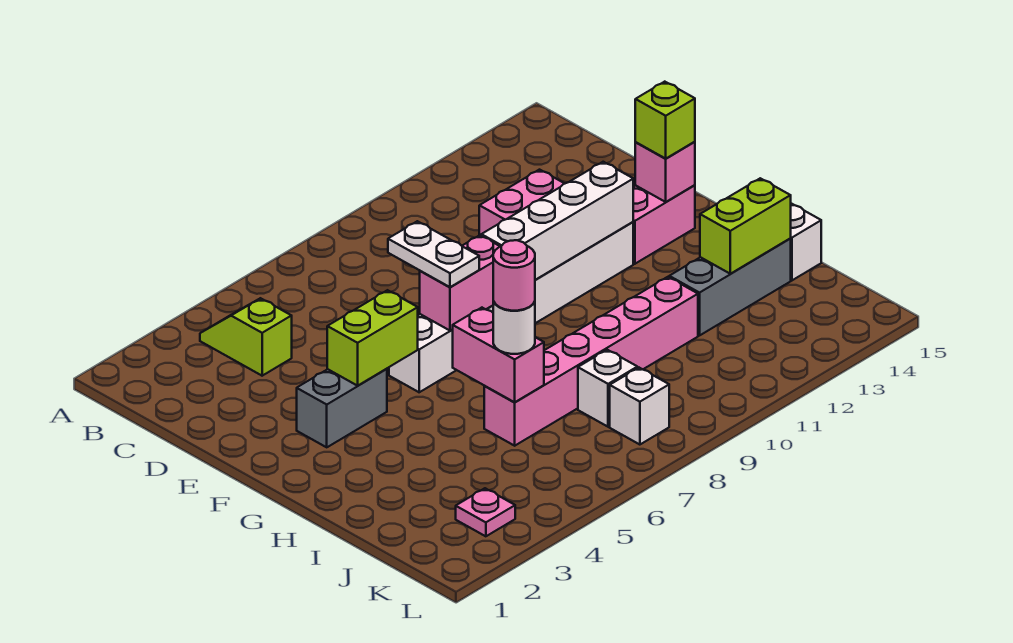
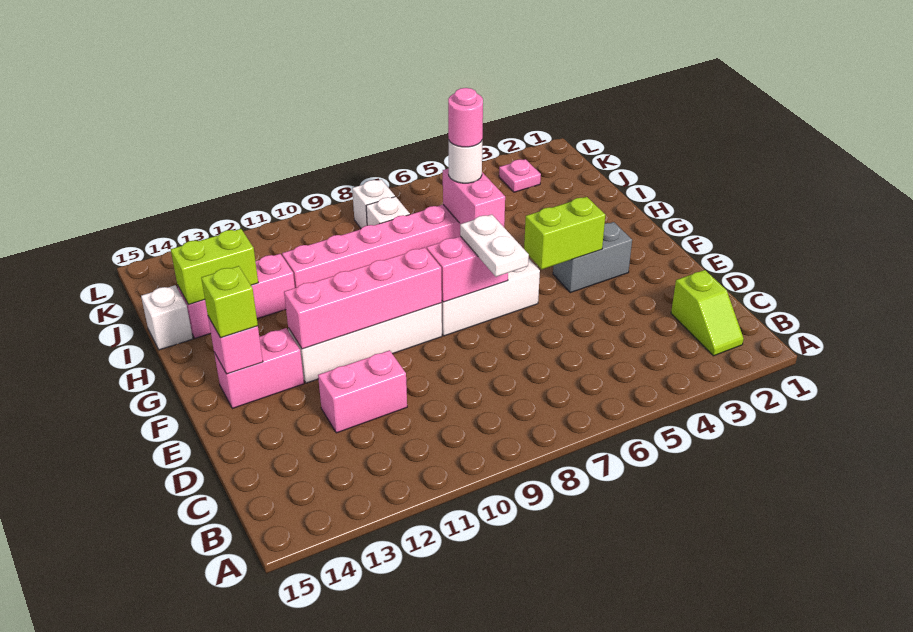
lime slope B4:C4 level 1 top C -> lime slope B2:C2 level 1 top C
white brick F9:F12 level 2 -> pink brick F9:F12 level 2
grey brick I12:I14 level 1 -> pink brick I12:I14 level 1

